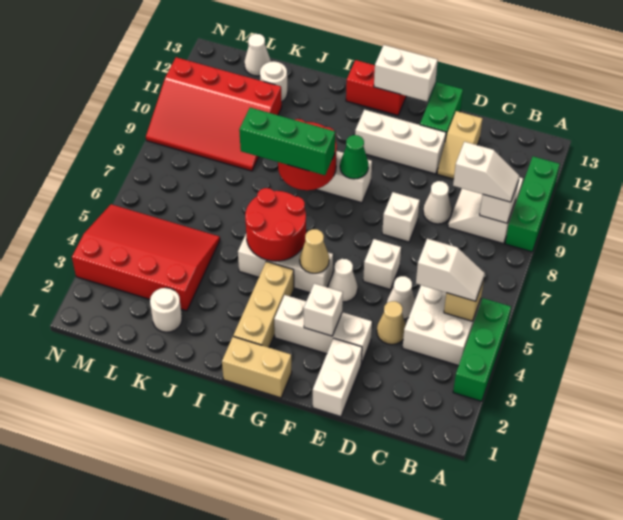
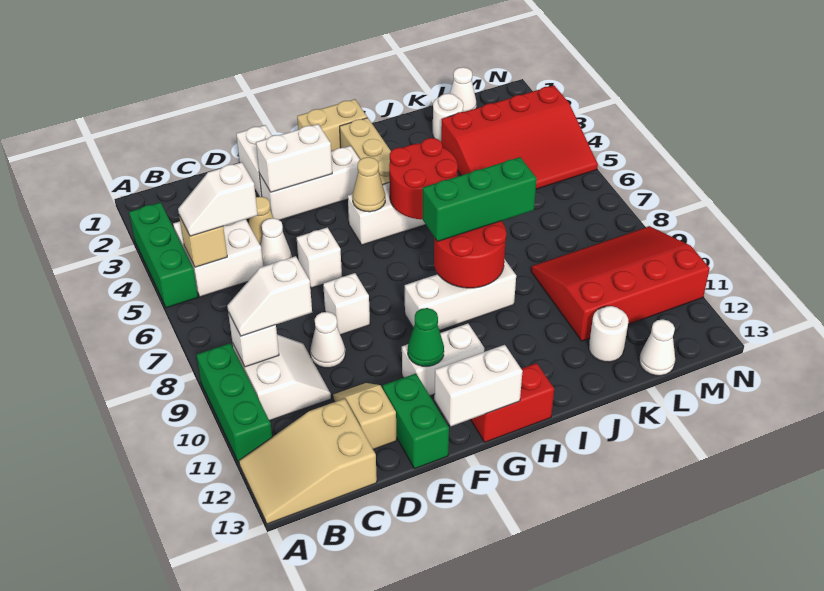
none -> tan slope A12:C13 level 1 top C
white brick E11:G11 level 1 -> white brick F11:G11 level 1
white brick F3 level 2 -> white brick E3:F3 level 2
white cone F5 level 1 -> white cone L1 level 1
green cone G9 level 2 -> green cone F11 level 2

